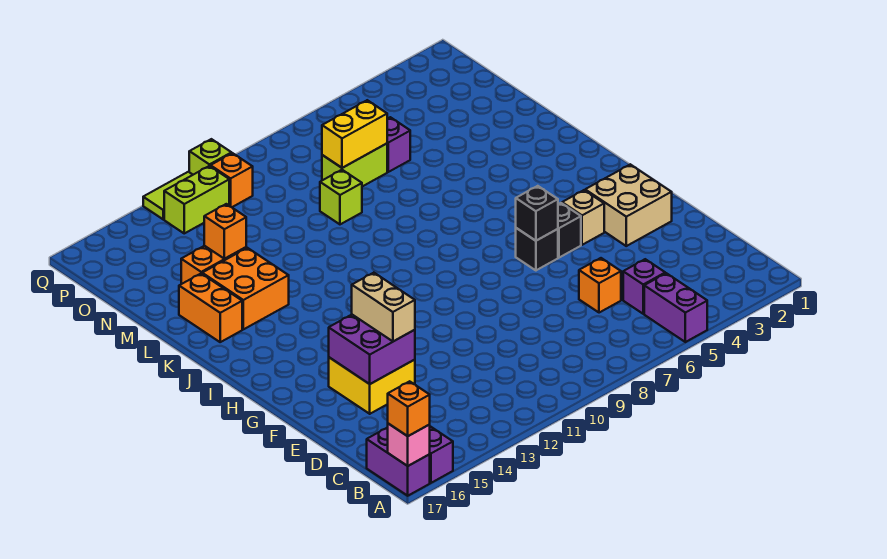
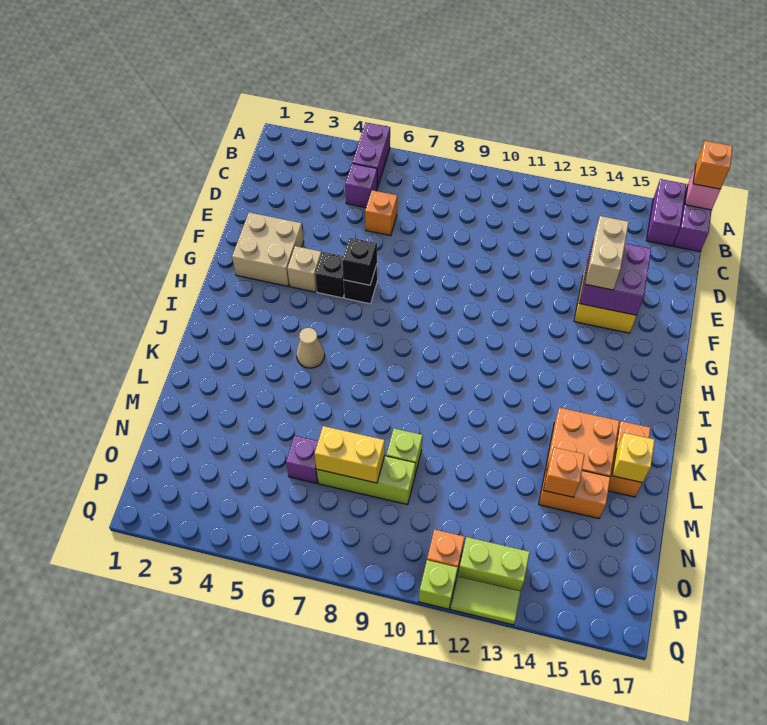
none -> tan cone J5 level 1
none -> yellow brick L16 level 2
lime brick N7:N8 level 1 -> lime brick N7:N9 level 1

